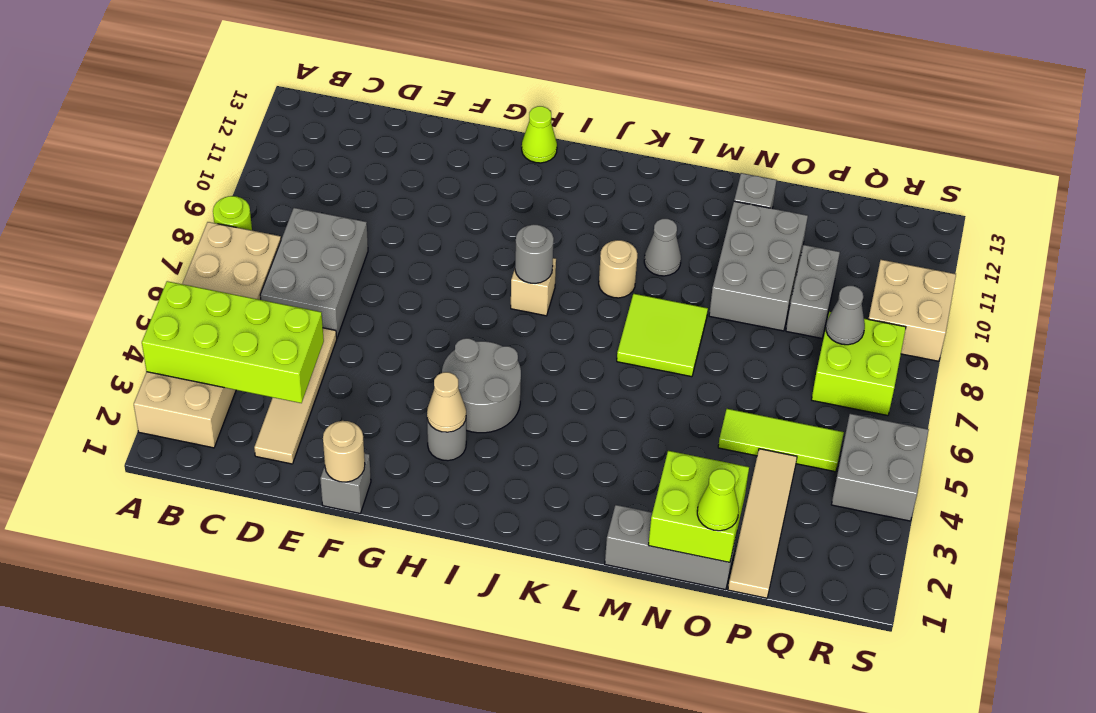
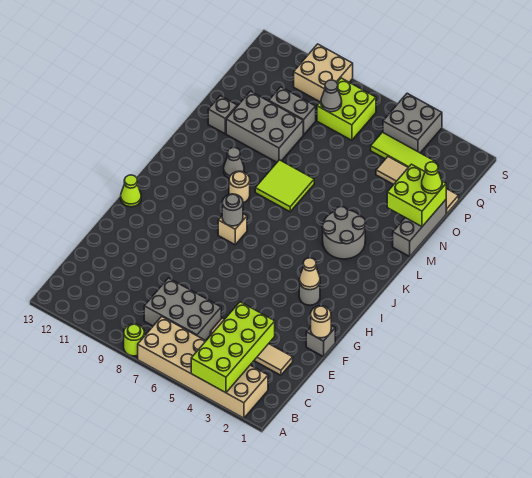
grey round brick H4:I5 level 1 -> grey round brick K3:L4 level 1
lime tile O5:Q5 level 1 -> lime tile Q3:Q5 level 1

